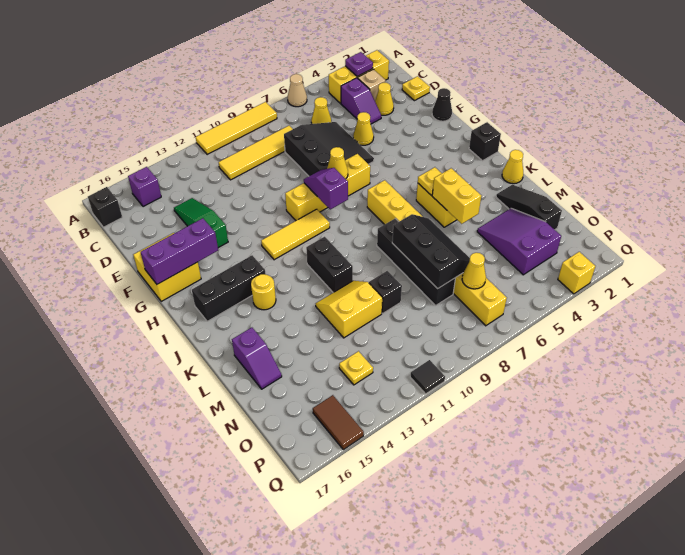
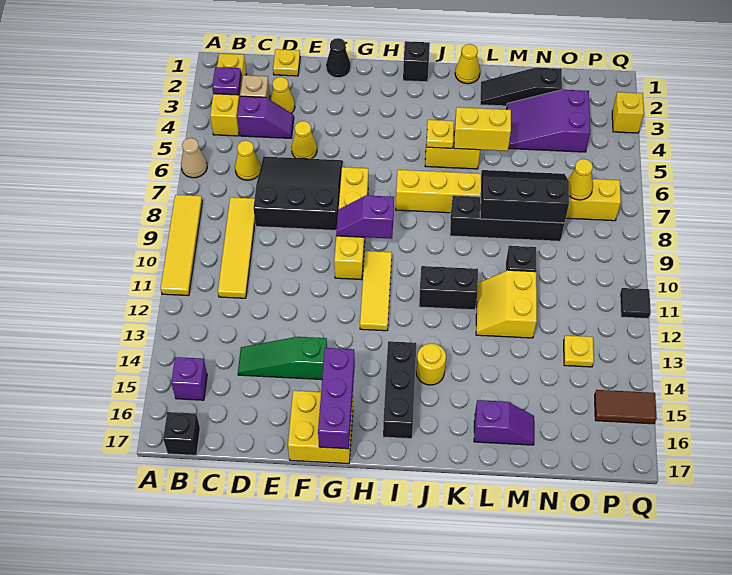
yellow cone G8 level 2 -> none

